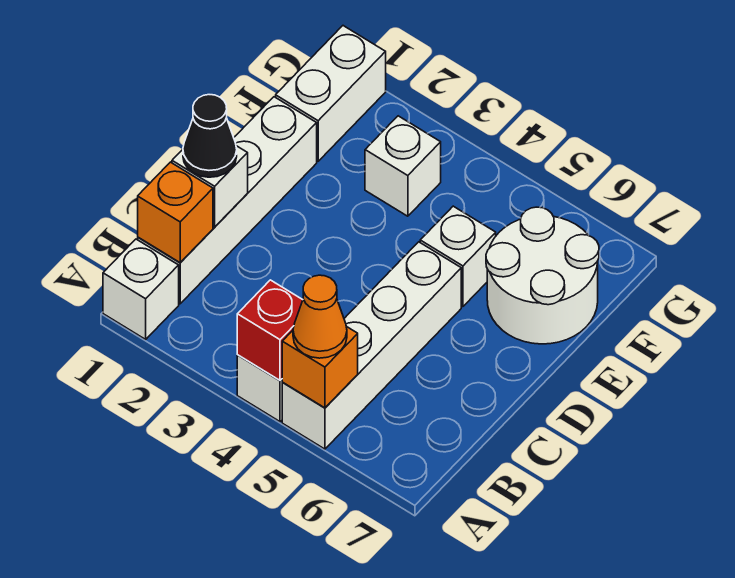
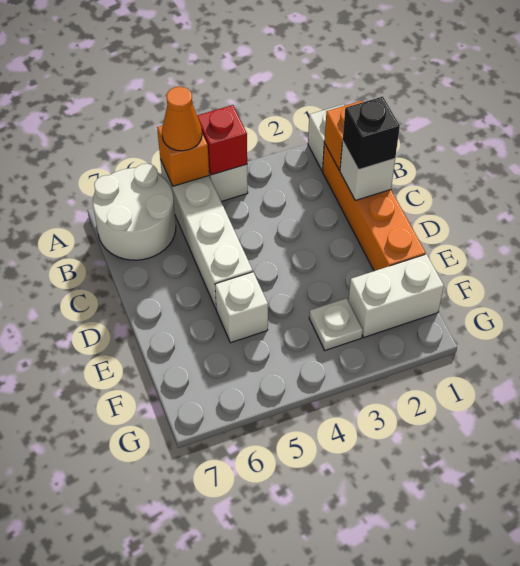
white brick B1:E1 level 1 -> orange brick B1:E1 level 1
black cone C1 level 3 -> black brick C1 level 3
white round brick E6:F7 level 1 -> white round brick A6:B7 level 1
white brick F1:G1 level 1 -> white brick F1:F2 level 1
white brick F3 level 1 -> white plate F3 level 1

